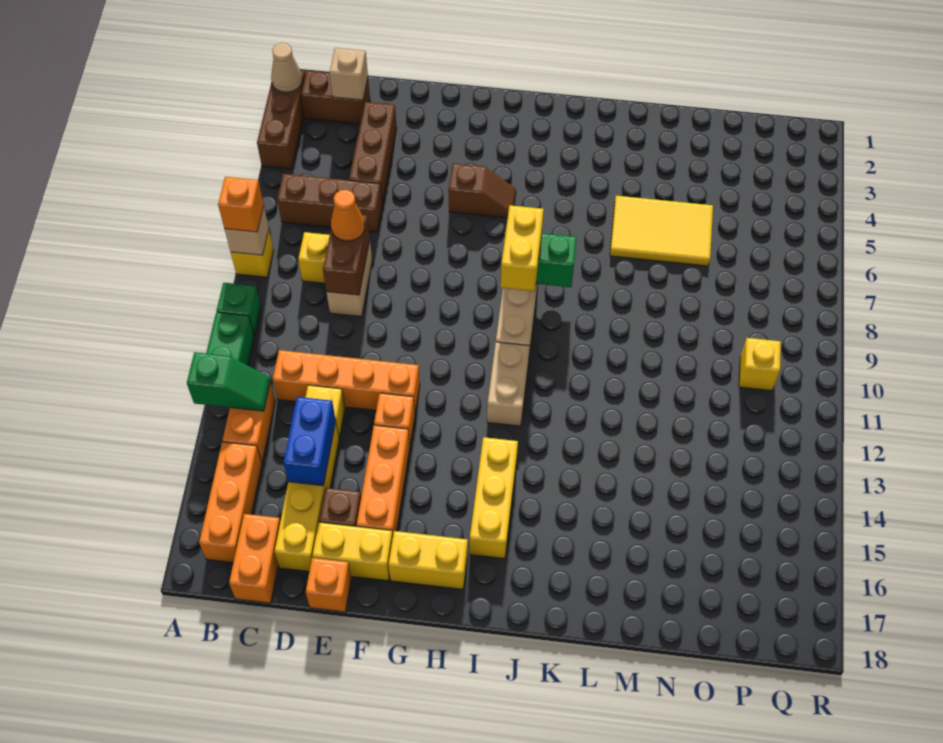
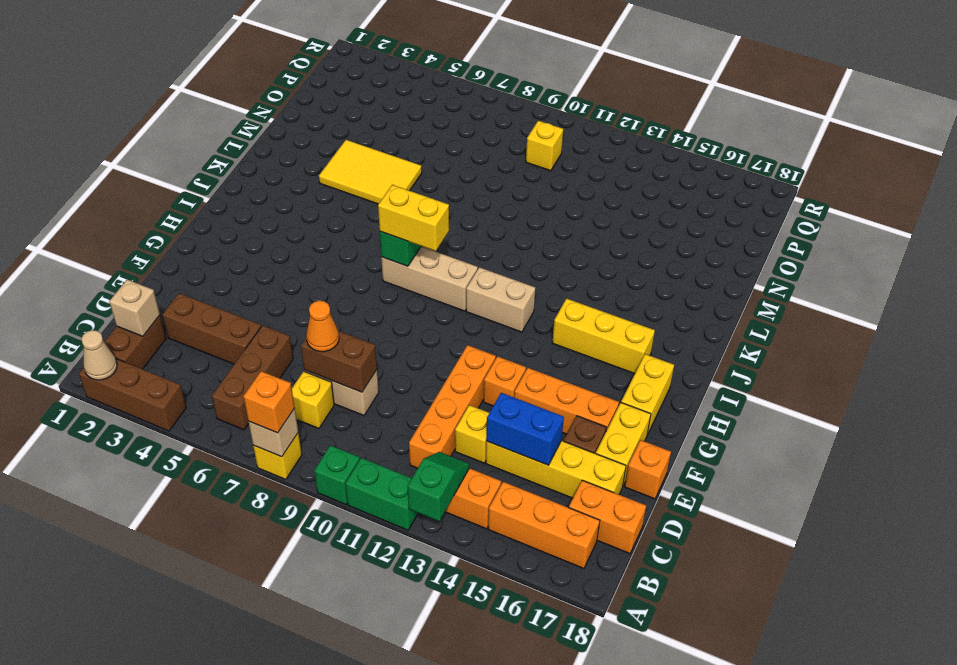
brown slope G5:H5 level 1 top G -> none
yellow tile L5:N6 level 1 -> yellow tile L4:M6 level 1

